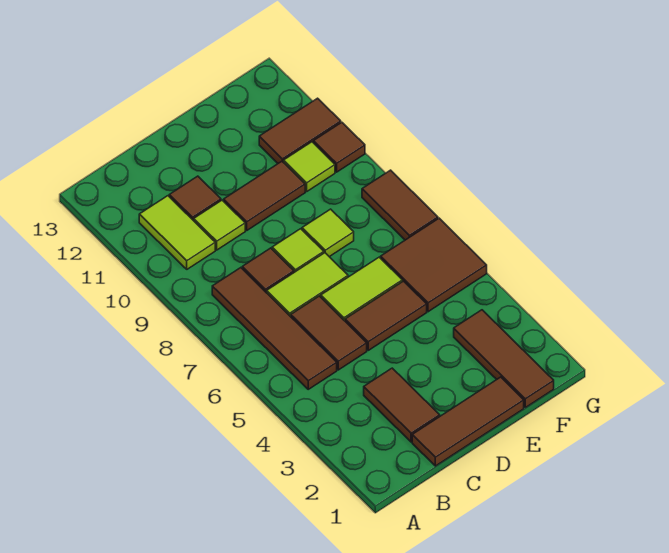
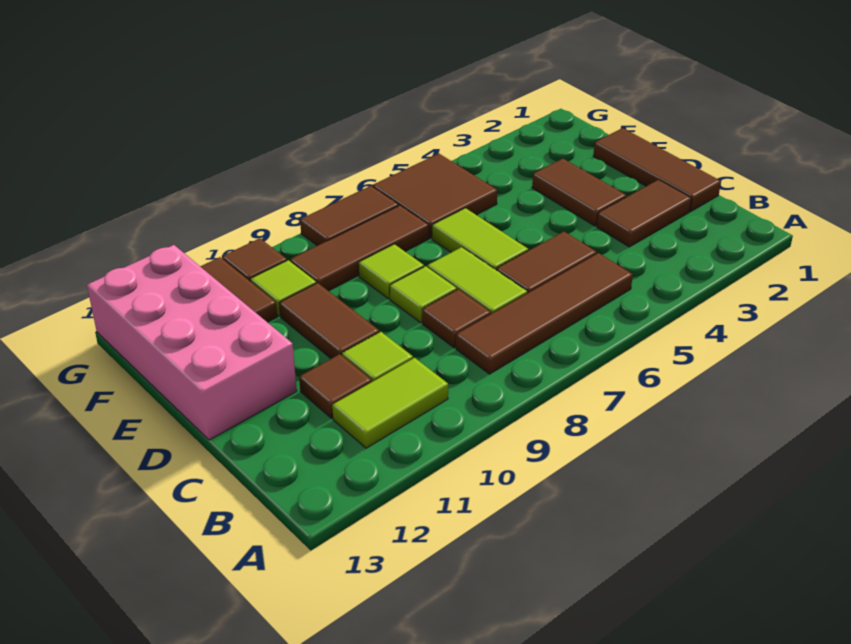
brown tile D5:E5 level 1 -> brown tile D3:E3 level 1
none -> pink brick D12:G13 level 1
brown tile F1:F3 level 1 -> brown tile F7:F9 level 1

